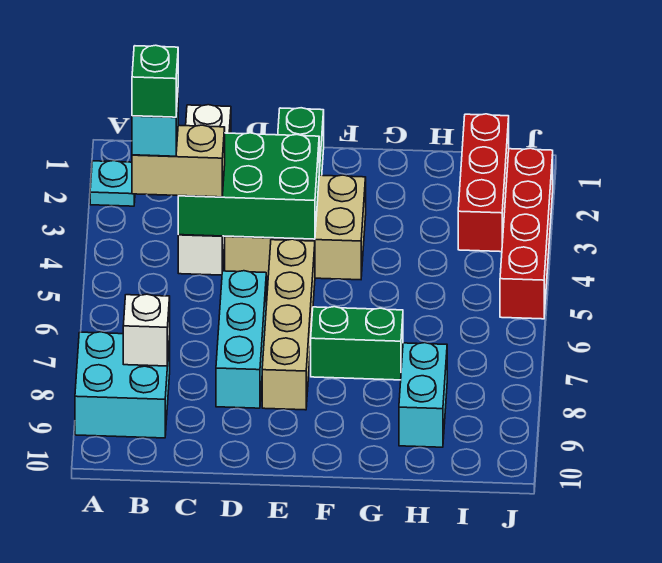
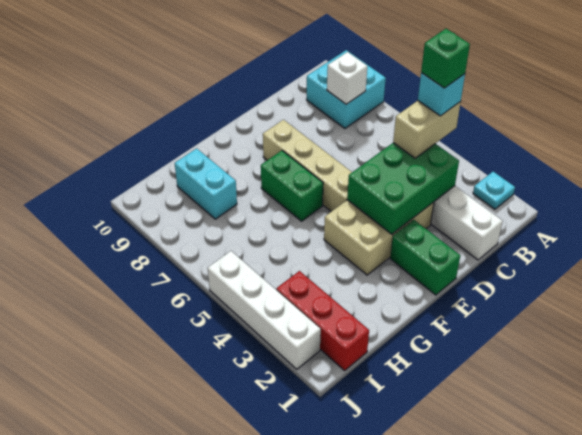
cyan brick D6:D8 level 1 -> none
green brick F7:G7 level 1 -> green brick F6:F7 level 1
red brick J2:J5 level 1 -> white brick J2:J5 level 1

